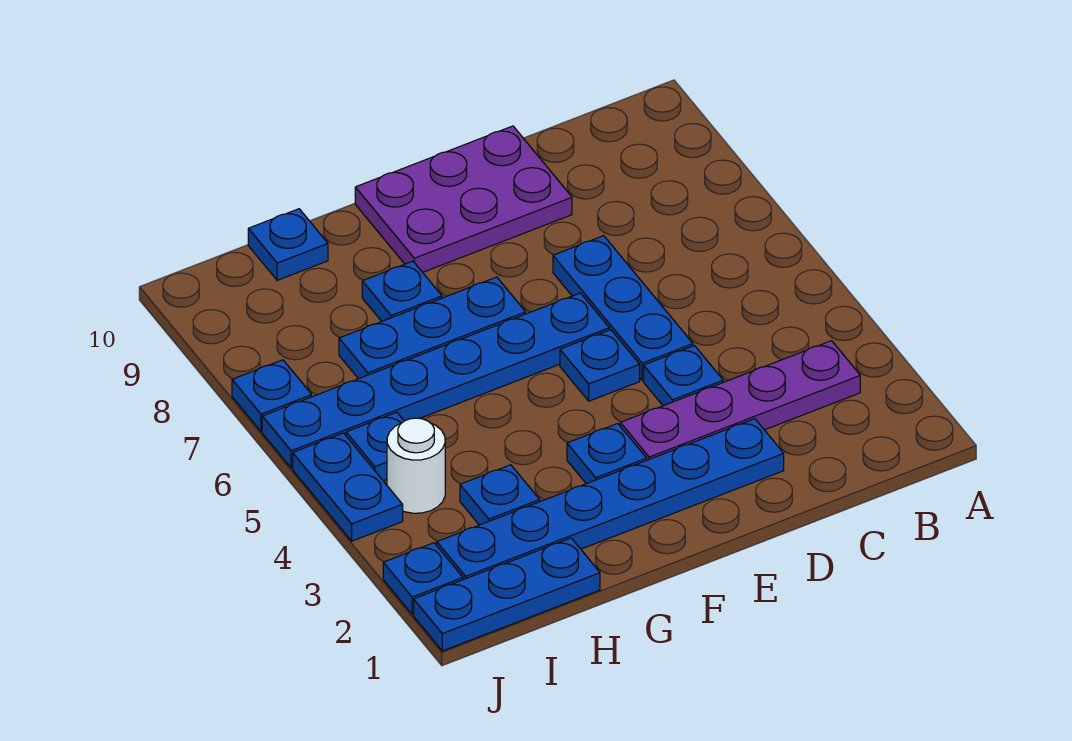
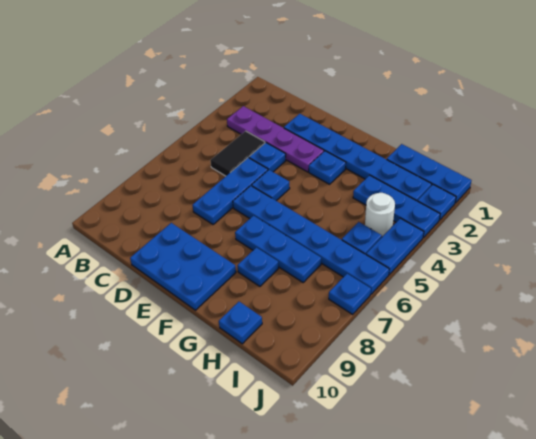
none -> black tile C4:C5 level 1
purple plate D9:F10 level 1 -> blue plate D9:F10 level 1
blue plate H3 level 1 -> blue plate H3:J3 level 1

